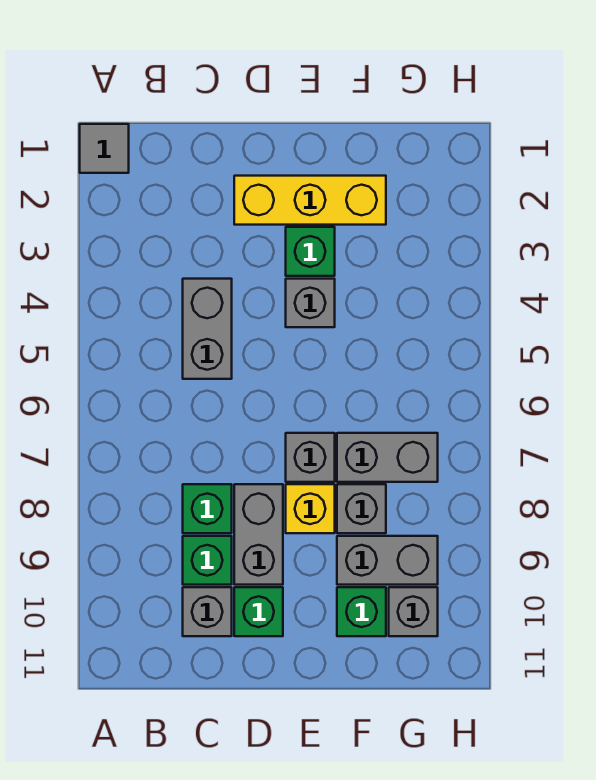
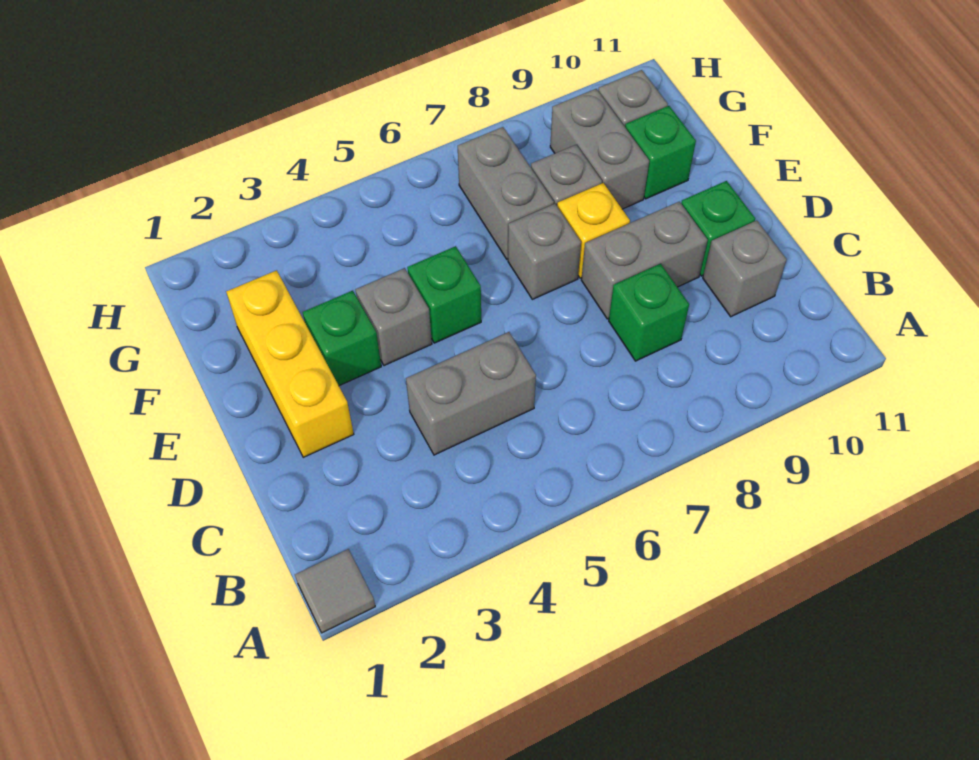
green brick C9 level 1 -> green brick E5 level 1

